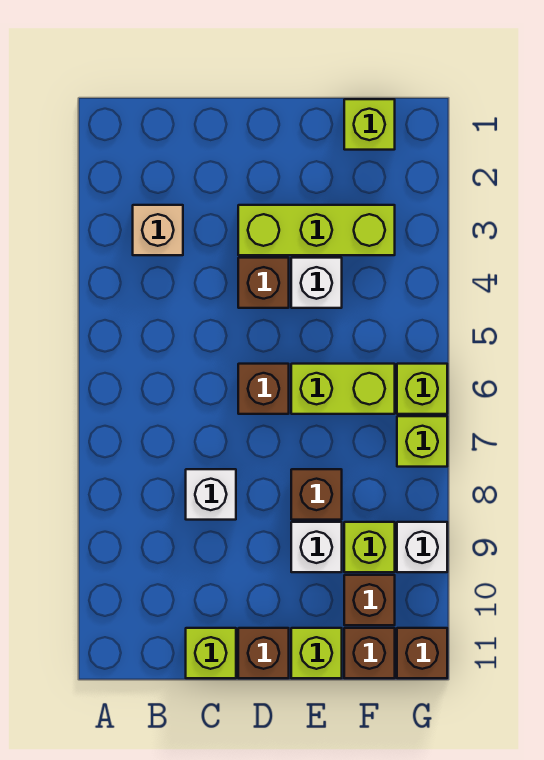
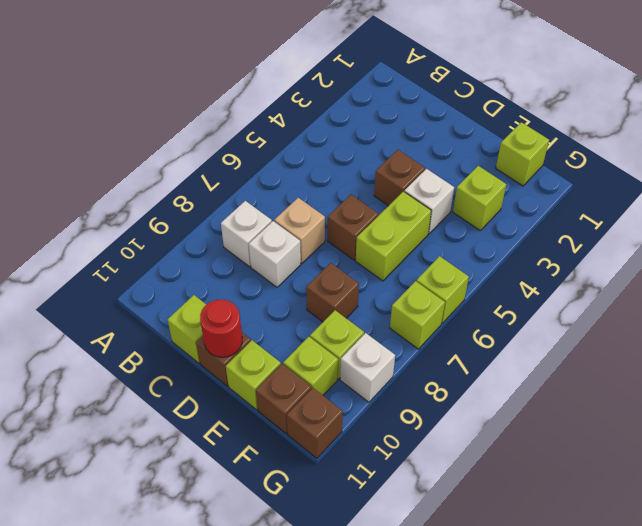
tan brick B3 level 1 -> tan brick C7 level 1
lime brick D3:F3 level 1 -> lime brick F3 level 1
none -> red round brick D11 level 2
lime brick E6:F6 level 1 -> lime brick E5:E6 level 1
white brick E9 level 1 -> white brick B8 level 1
brown brick F10 level 1 -> lime brick F10 level 1

